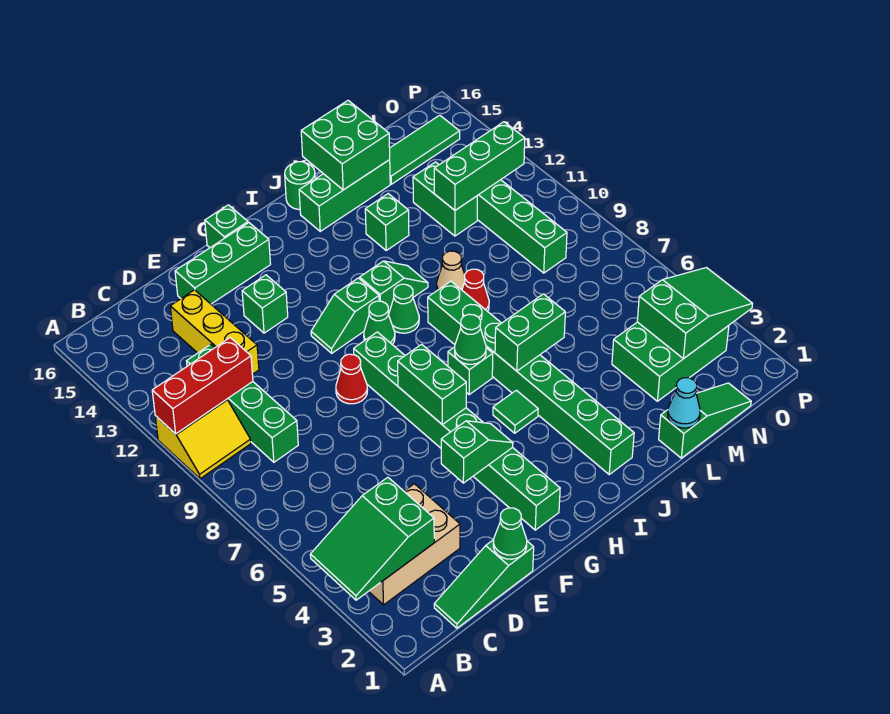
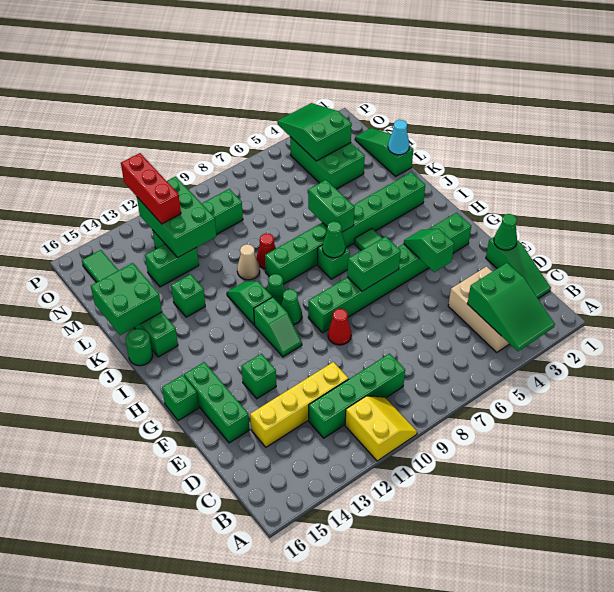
red brick A11:C11 level 2 -> red brick N12:P12 level 3
yellow brick D12:D14 level 1 -> yellow brick D11:D14 level 1
green brick M12:O12 level 2 -> green brick M11:O12 level 2

